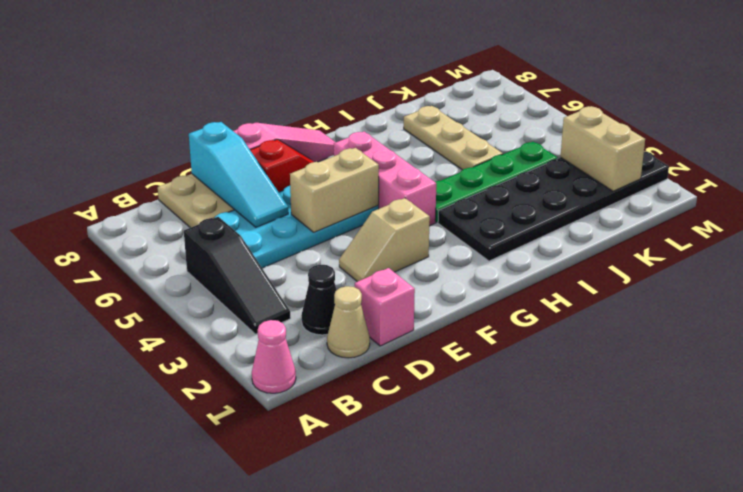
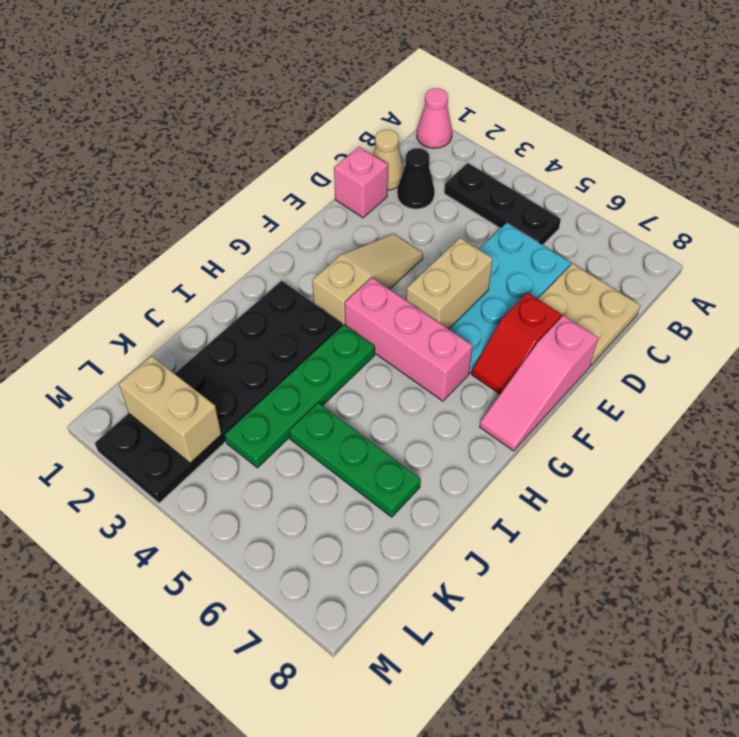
black slope B3:B5 level 1 top 5 -> black plate B3:B5 level 1
cyan slope D6:D8 level 2 top 8 -> none
tan slope E3:F3 level 1 top F -> tan slope E3:G3 level 1 top G
tan plate J5:J7 level 1 -> green plate J5:J7 level 1

